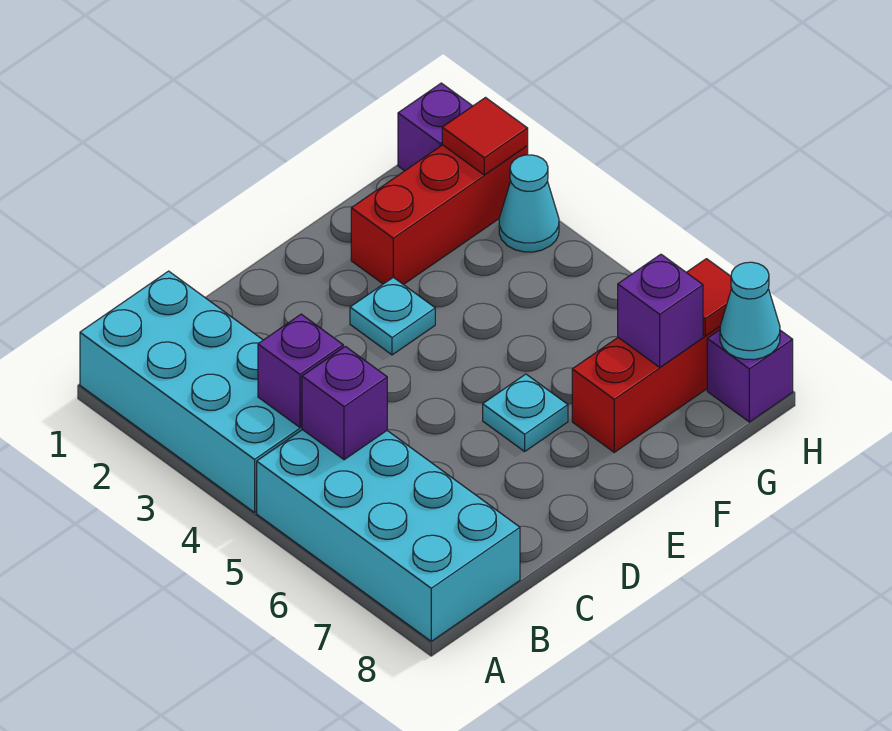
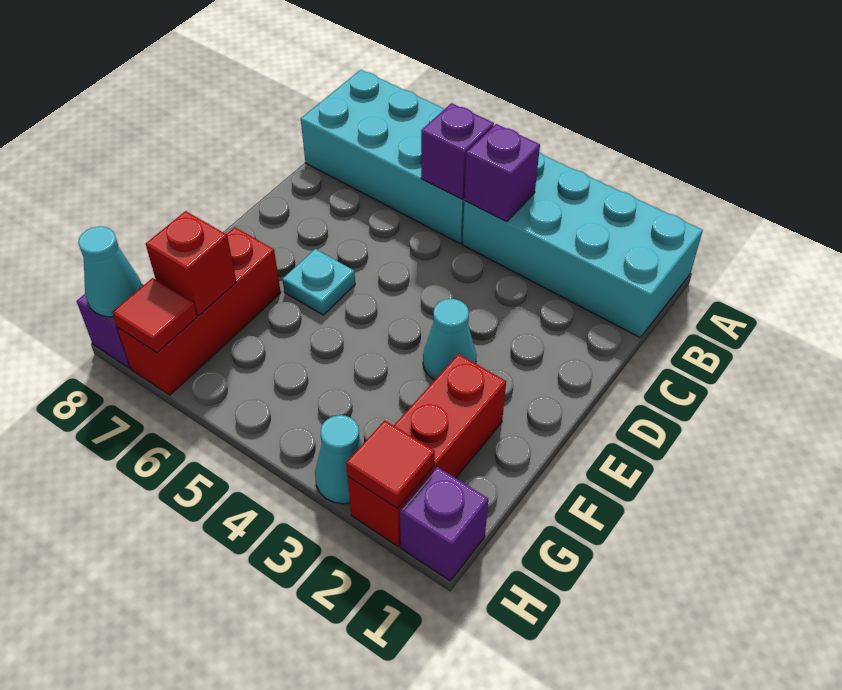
cyan plate E3 level 1 -> cyan cone E3 level 1
purple brick G7 level 2 -> red brick G7 level 2

